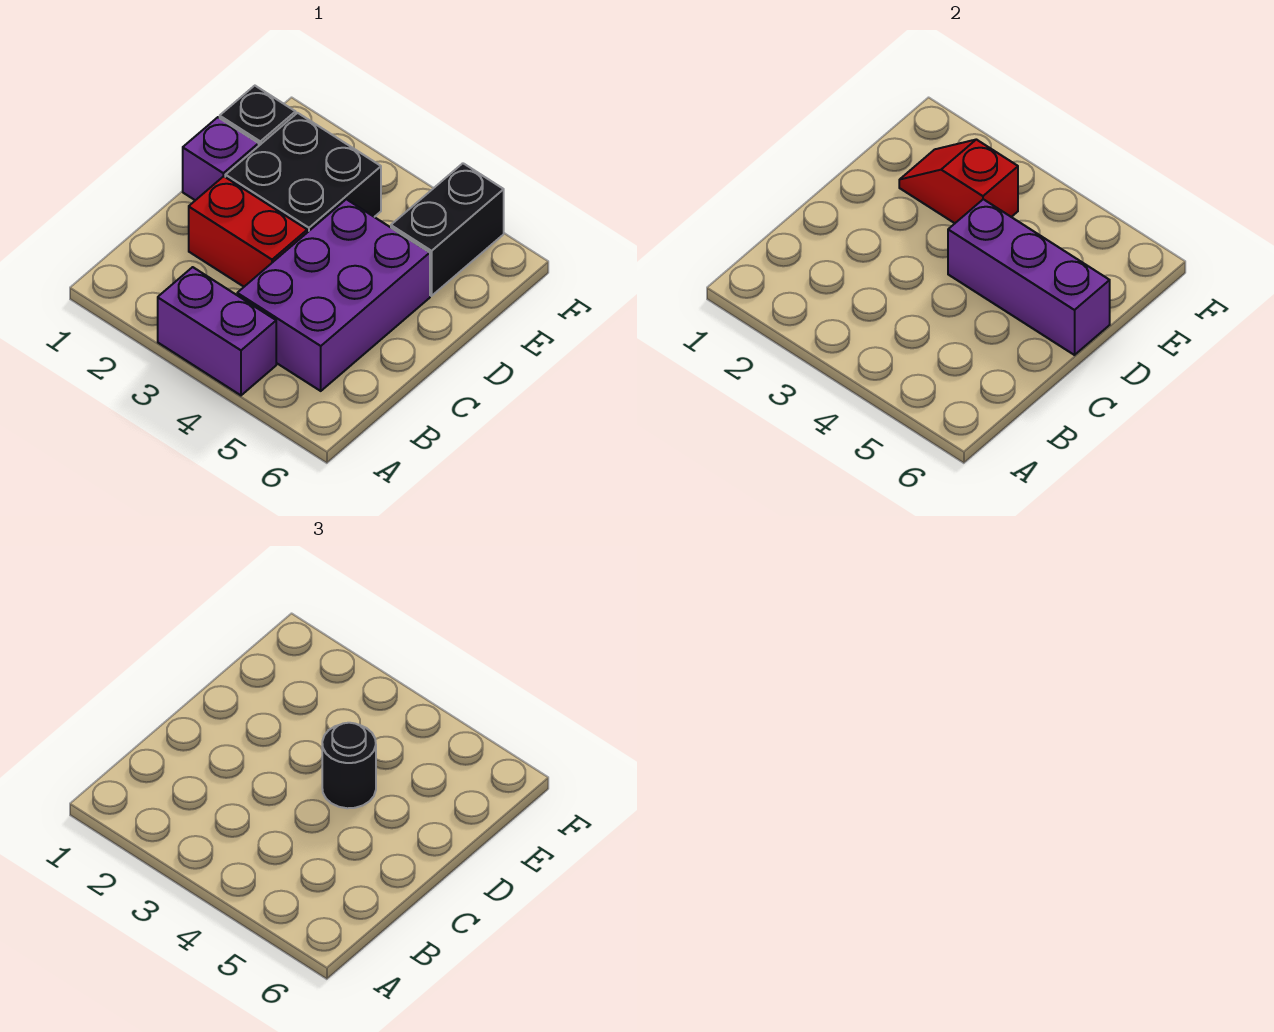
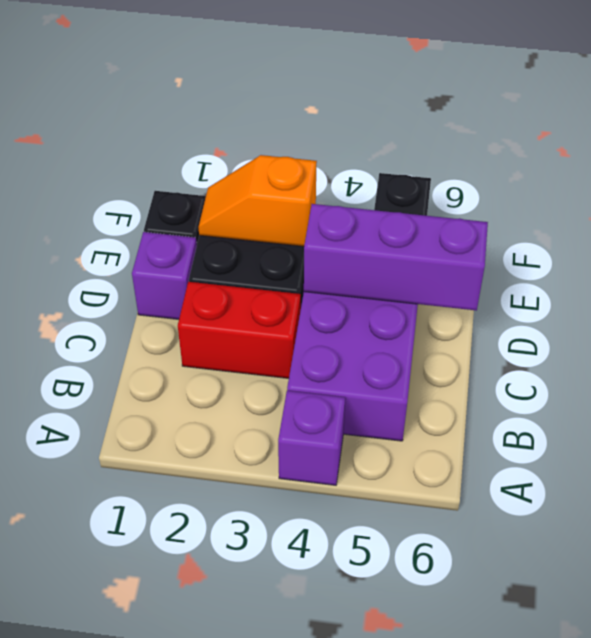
purple brick A3:A4 level 1 -> purple brick A4 level 1
black round brick D4 level 3 -> none
red slope E2:E3 level 2 top 3 -> orange slope E2:E3 level 2 top 3

